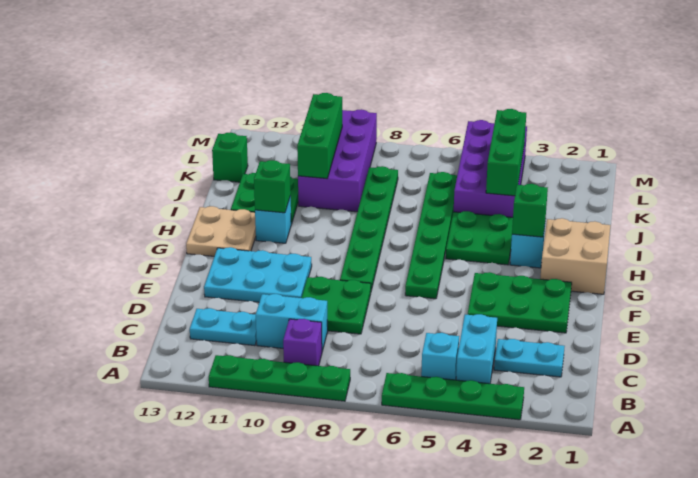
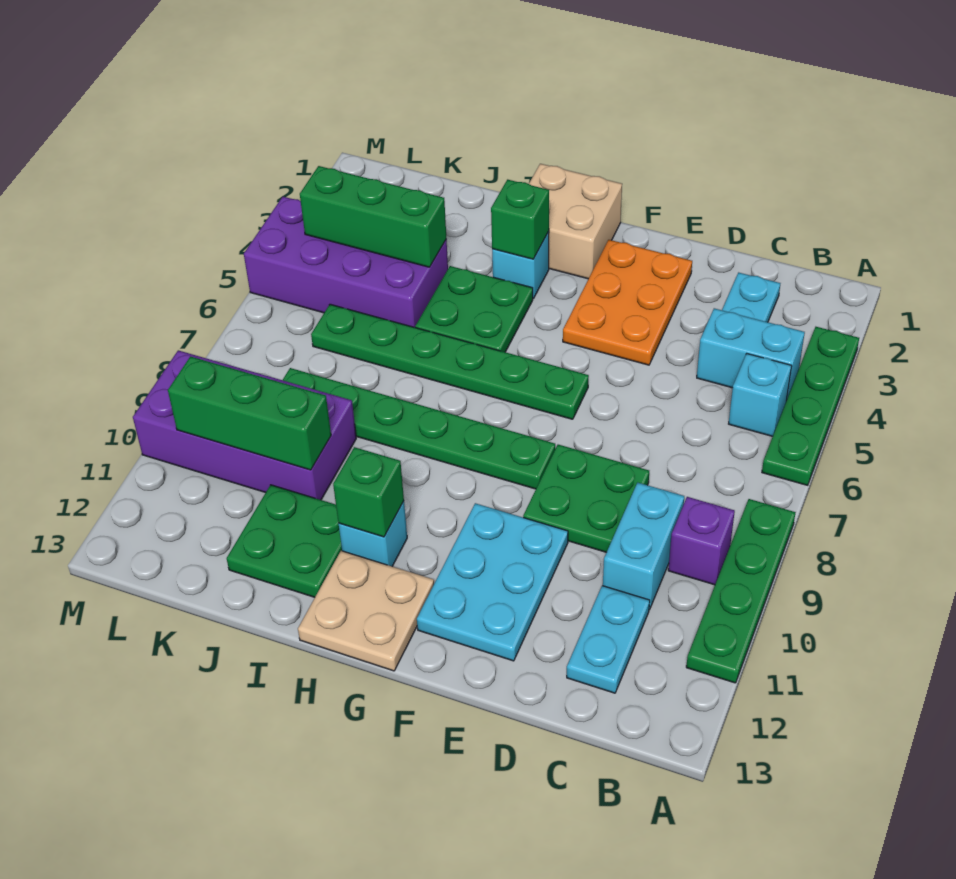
green plate E2:F4 level 1 -> orange plate E2:F4 level 1
green brick K13 level 1 -> none

